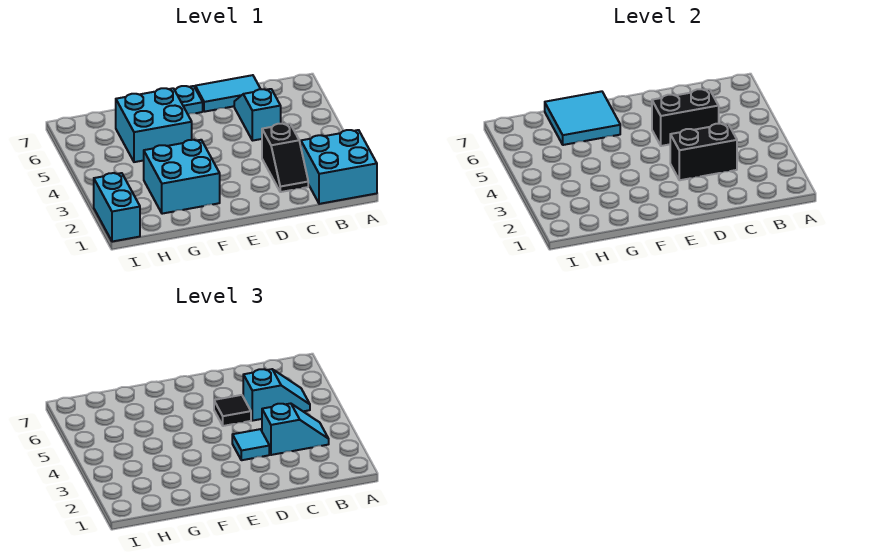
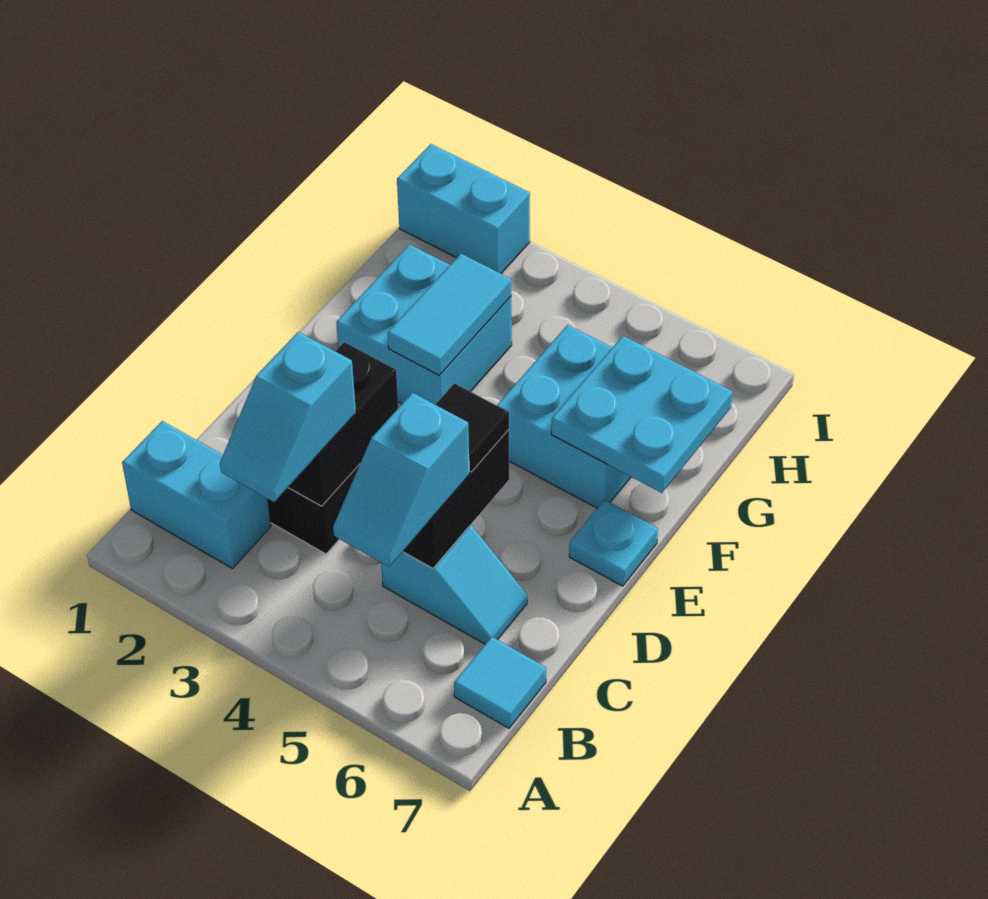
cyan brick A1:B2 level 1 -> cyan brick B1:B2 level 1
cyan tile C7:D7 level 1 -> cyan tile F3:G3 level 2
cyan tile D3 level 3 -> cyan tile B7 level 1
cyan tile F6:G7 level 2 -> cyan plate F6:G7 level 2

